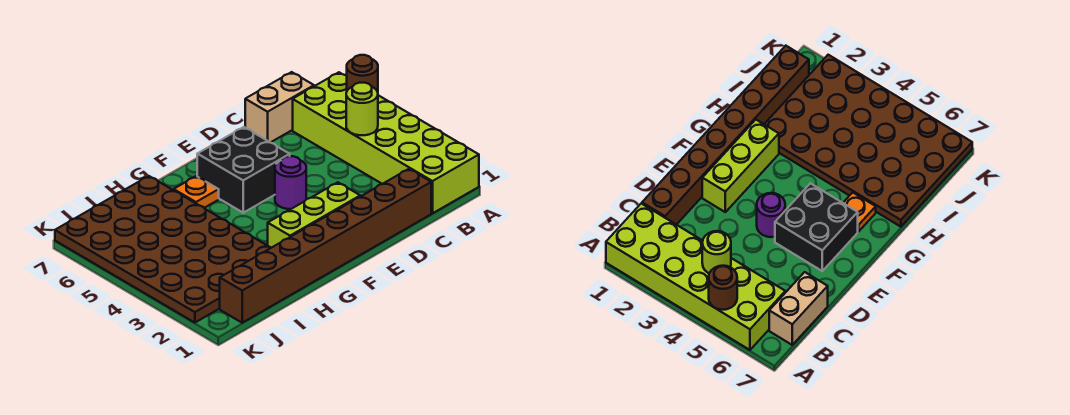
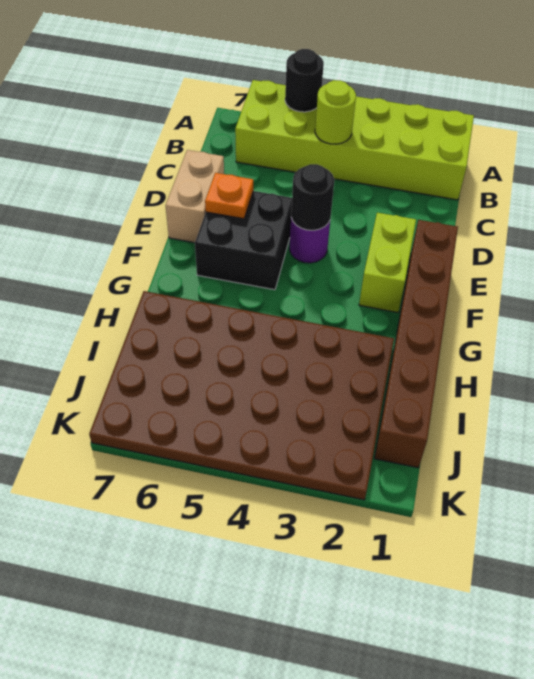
brown round brick A5 level 2 -> black round brick A5 level 2
tan brick B7:C7 level 1 -> tan brick D7:E7 level 1
brown brick C1:J1 level 1 -> brown brick E1:J1 level 1
lime brick E2:G2 level 1 -> lime brick E2:F2 level 1
none -> black round brick E4 level 2
orange plate G6 level 1 -> orange plate E6 level 2

